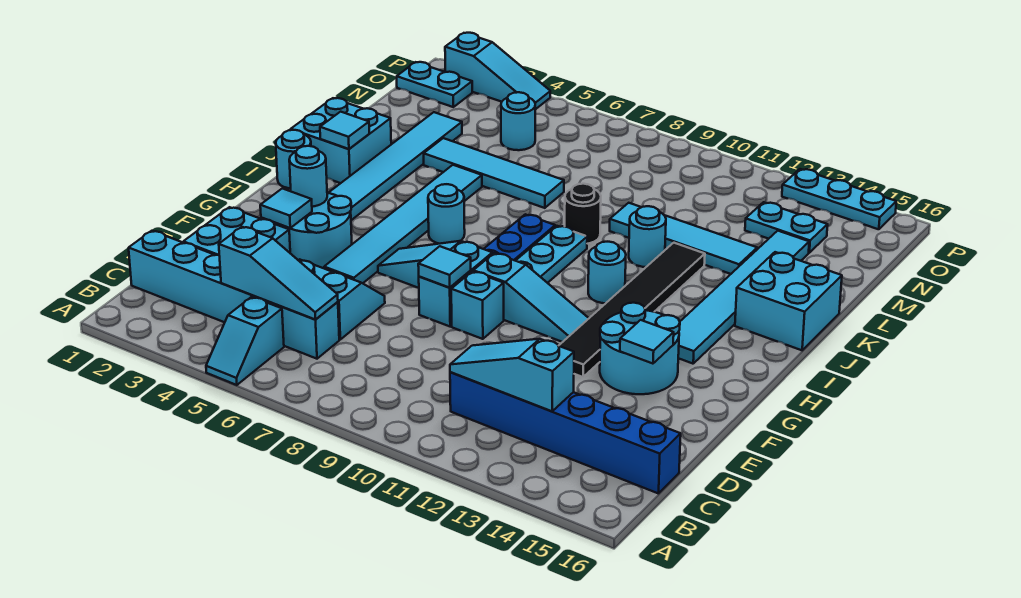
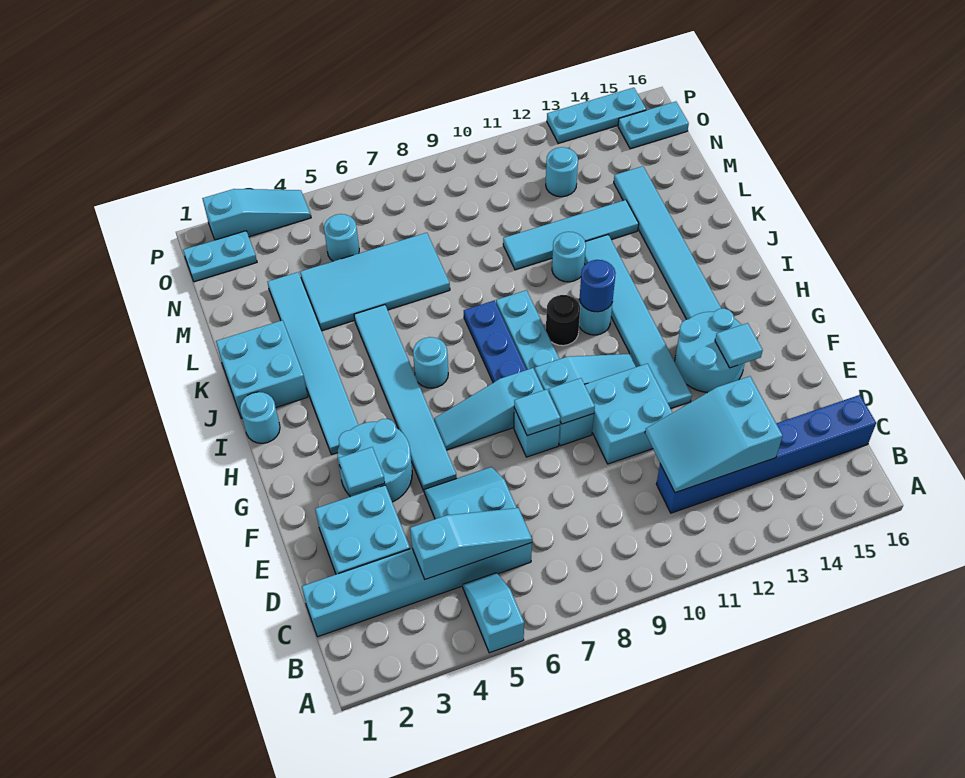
cyan slope A5:B5 level 1 top B -> cyan slope A5:B5 level 1 top A
cyan slope C11:C13 level 2 top 13 -> cyan slope C11:D13 level 2 top 13
black tile F12:K12 level 1 -> cyan tile F12:K12 level 1
cyan round brick G3 level 2 -> cyan round brick N12 level 1
none -> blue round brick I11 level 2
cyan tile J2 level 2 -> cyan tile F9 level 2
cyan brick J15:K16 level 1 -> cyan brick E10:F11 level 1
black round brick K9 level 1 -> black round brick I10 level 1
cyan tile L4:L7 level 1 -> cyan tile L4:M7 level 1
cyan plate N13:N14 level 1 -> cyan plate O15:O16 level 1

